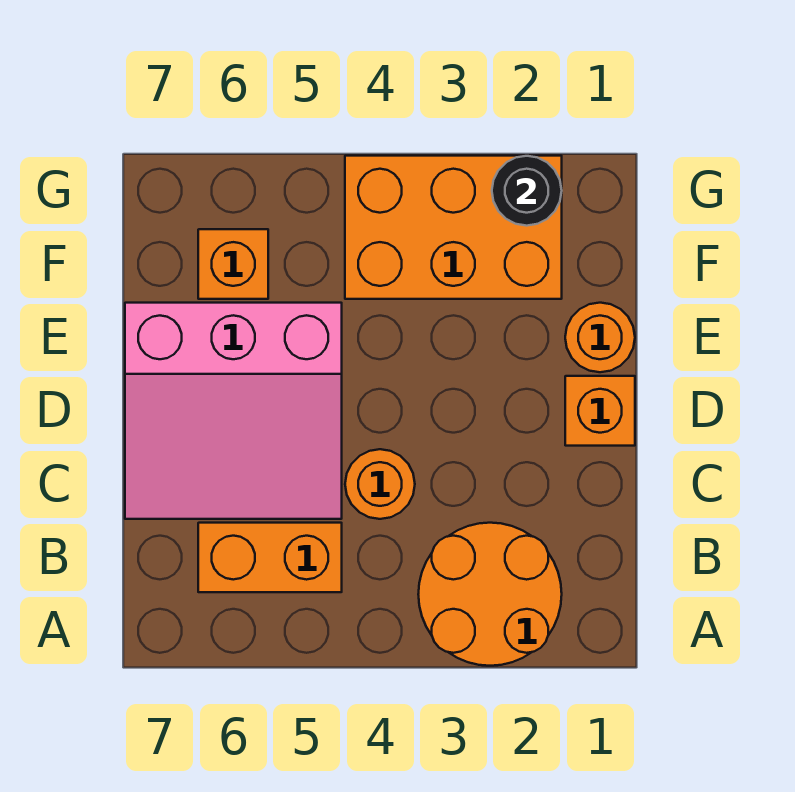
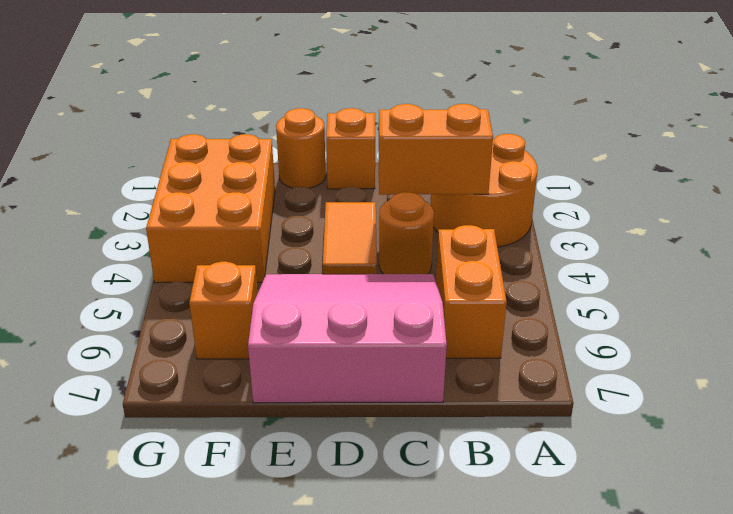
none -> orange brick B3:C3 level 2
pink slope C5:E7 level 1 top E -> pink slope C5:E7 level 1 top 7
none -> orange tile D3:D4 level 1
black round brick G2 level 2 -> none

